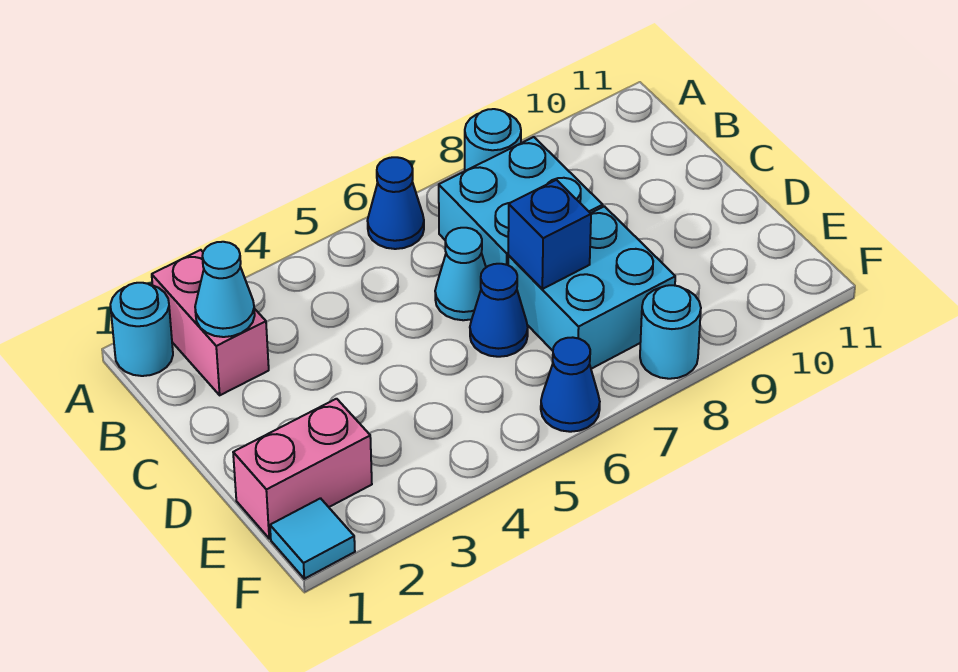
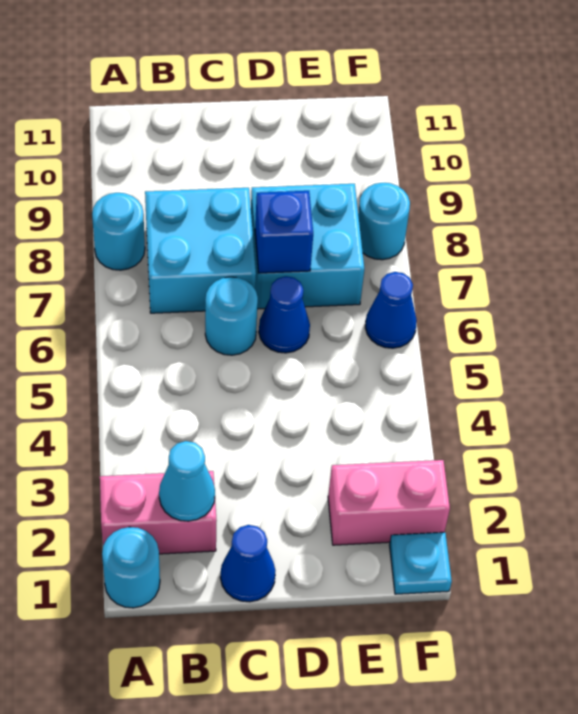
blue cone A6 level 1 -> blue cone C1 level 1
cyan cone C6 level 1 -> cyan round brick C6 level 1
pink brick E1:E2 level 1 -> pink brick E2:F2 level 1
cyan tile F1 level 1 -> cyan plate F1 level 1

